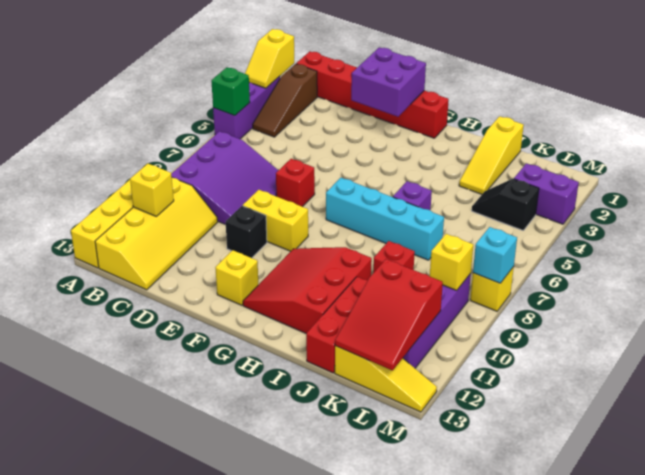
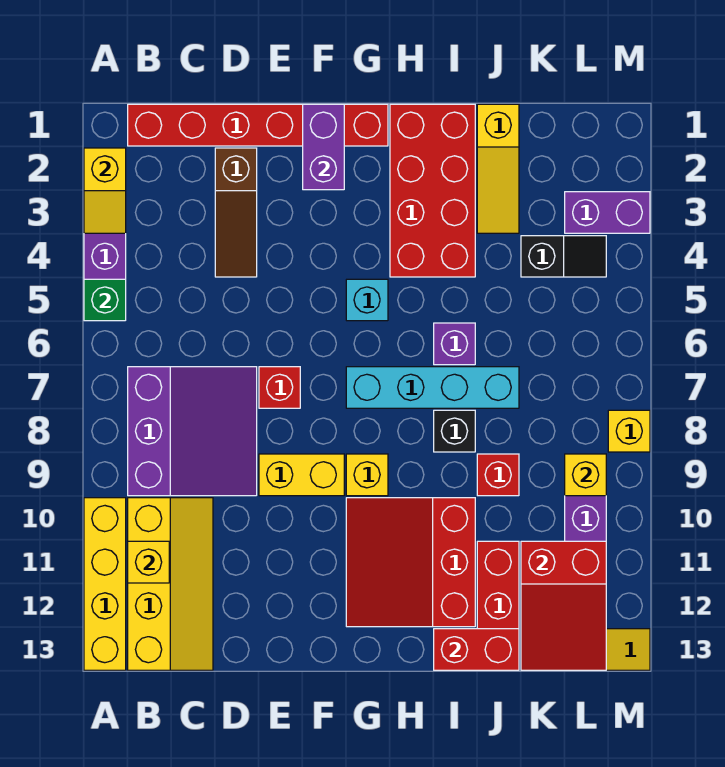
brown slope B2:B4 level 1 top 2 -> brown slope D2:D4 level 1 top 2
purple brick E1:F2 level 2 -> purple brick F1:F2 level 2
black brick E10 level 1 -> black brick I8 level 1
yellow brick F12 level 1 -> yellow brick G9 level 1
none -> red brick H1:I4 level 1
none -> red brick I13:J13 level 2
black slope K4:L4 level 1 top L -> black slope K4:L4 level 1 top K
cyan brick M8 level 2 -> cyan brick G5 level 1

